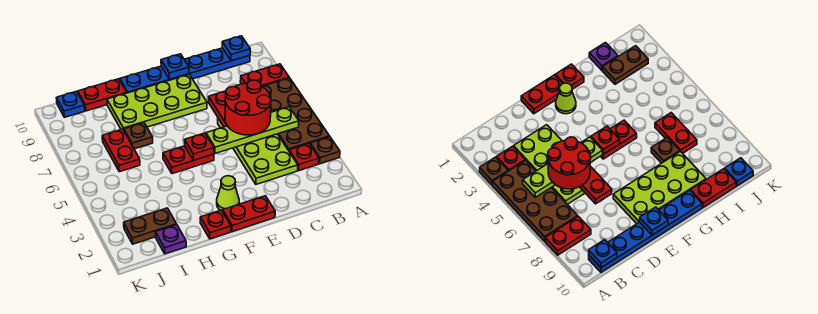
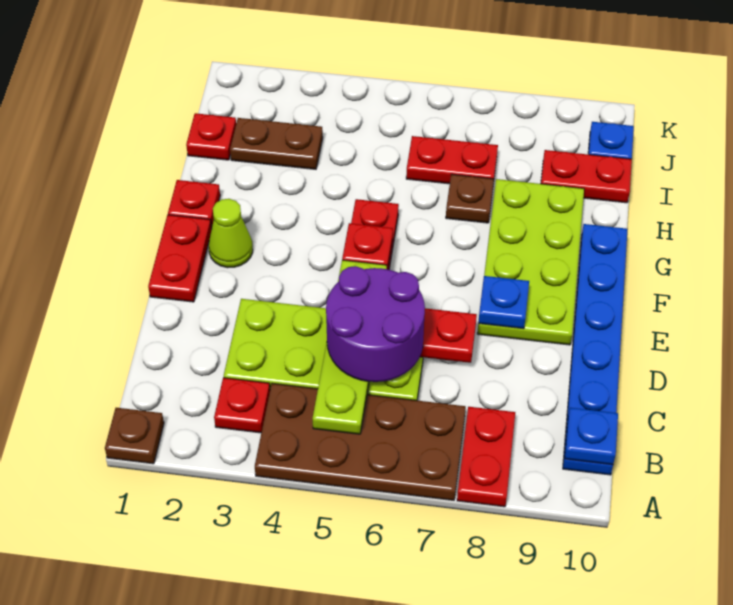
brown plate A3 level 1 -> brown plate A1 level 1
red round brick C5:D6 level 3 -> purple round brick C5:D6 level 3
blue plate E10 level 2 -> blue plate E8 level 2
red plate H10:I10 level 1 -> red plate I9:I10 level 1
purple plate I1 level 1 -> red plate I1 level 1
brown plate I2:J2 level 1 -> brown plate I2:I3 level 1

